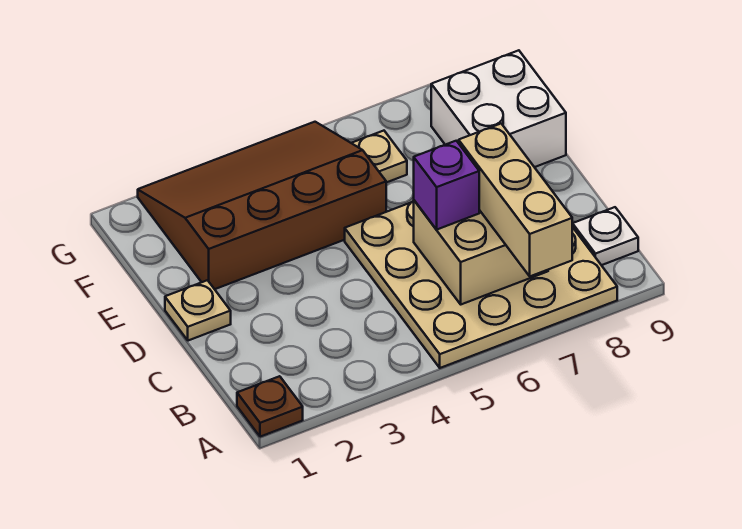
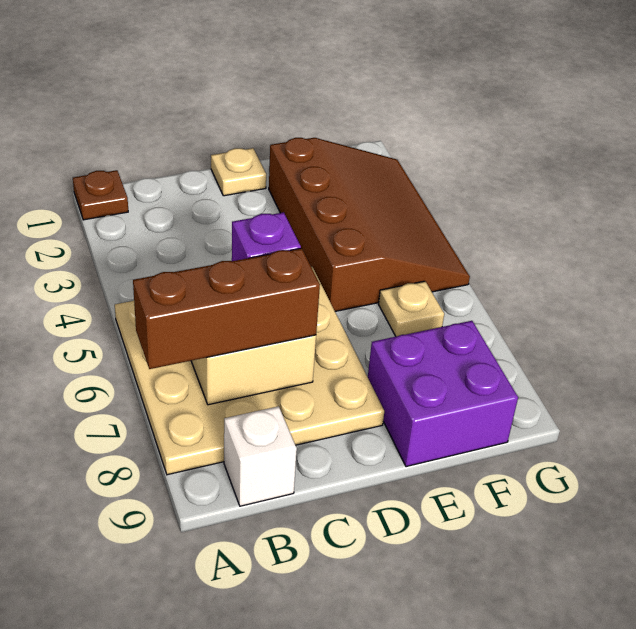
tan brick A7:C7 level 3 -> brown brick A7:C7 level 3
white plate B9 level 1 -> white brick B9 level 1
white brick E8:F9 level 1 -> purple brick E8:F9 level 1

